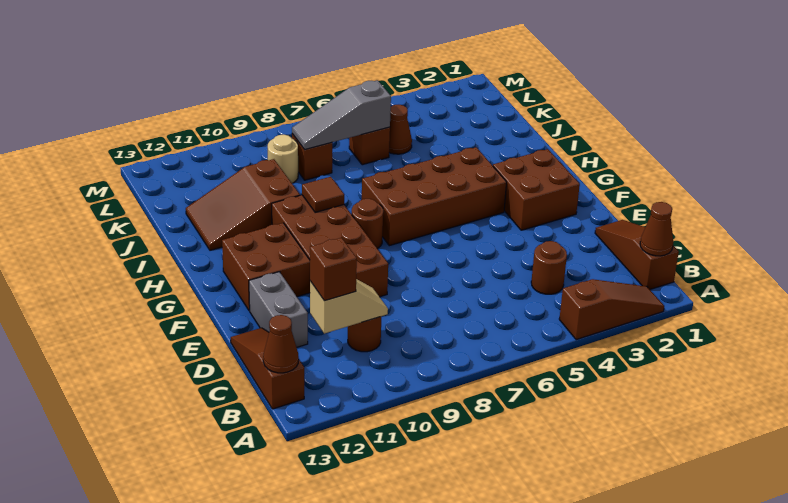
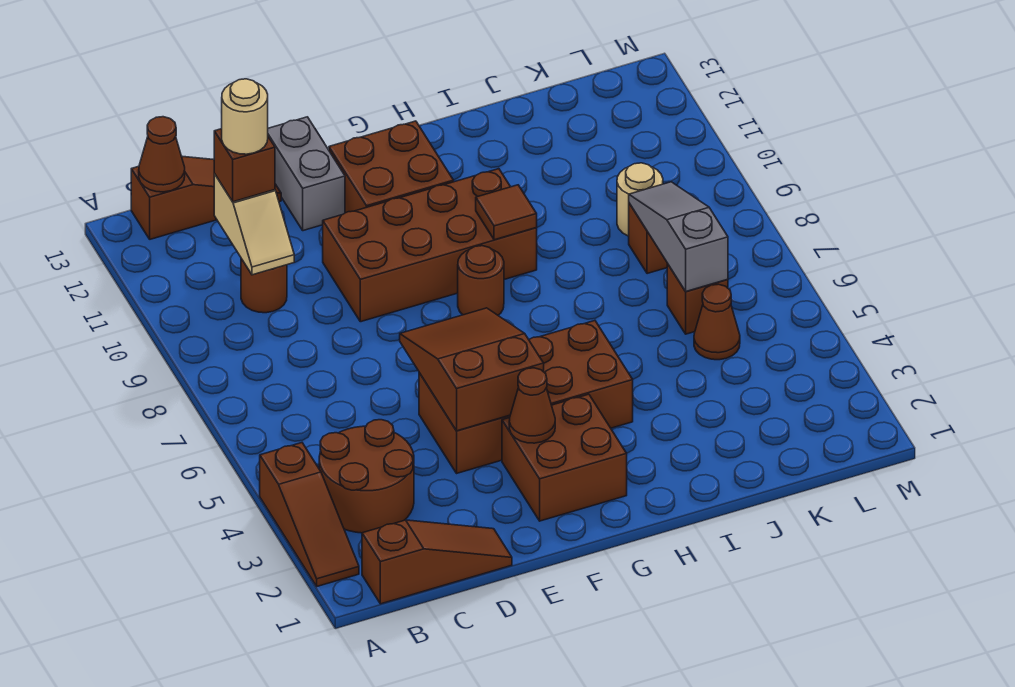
brown cone B1 level 2 -> brown cone F3 level 2
brown round brick C4 level 1 -> brown round brick B3:C4 level 1
none -> tan round brick C11 level 4
grey brick D12:E12 level 1 -> grey brick E12:E13 level 1
brown brick G4:H7 level 1 -> brown brick E4:H5 level 1
brown slope I10:J12 level 1 top 10 -> brown slope E4:F6 level 2 top 4

